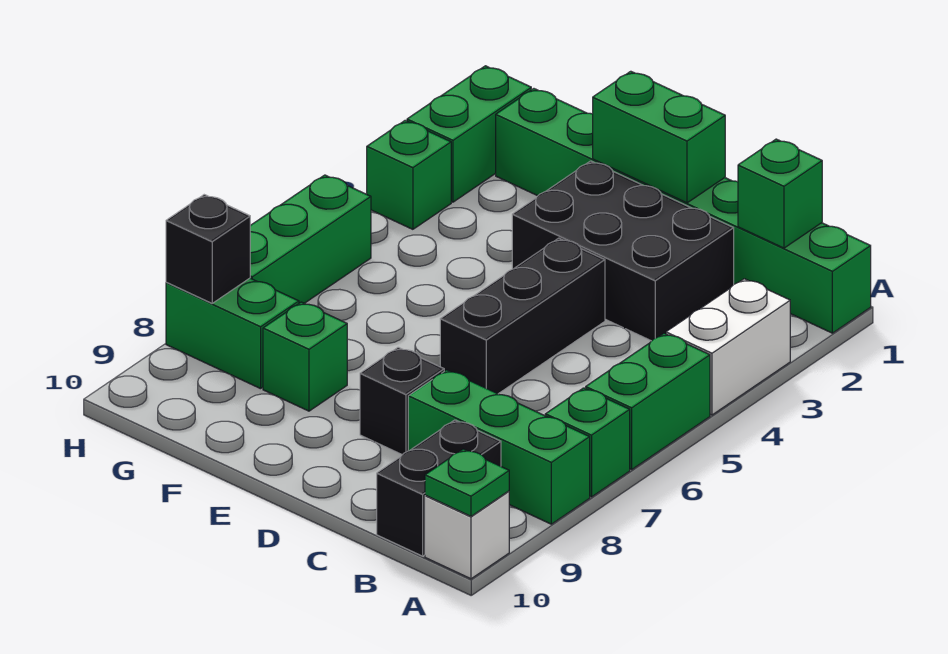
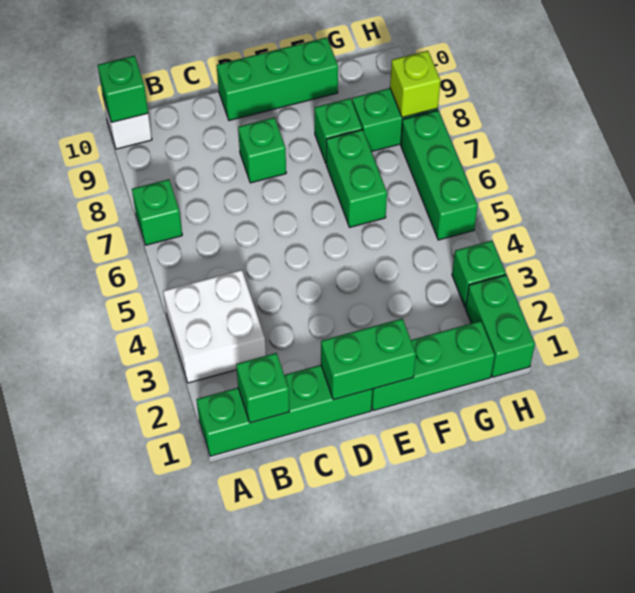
white brick A3:A4 level 1 -> white brick A3:B4 level 1
green brick A5:A6 level 1 -> green brick F6:F7 level 1
green brick A8:C8 level 1 -> green brick D10:F10 level 1
green plate A10 level 2 -> green brick A10 level 2
black brick B9:B10 level 1 -> none
black brick C2:E3 level 1 -> none
black brick D4:D6 level 1 -> none
black brick D8 level 1 -> green brick D8 level 1
black brick H8 level 2 -> lime brick H8 level 2

